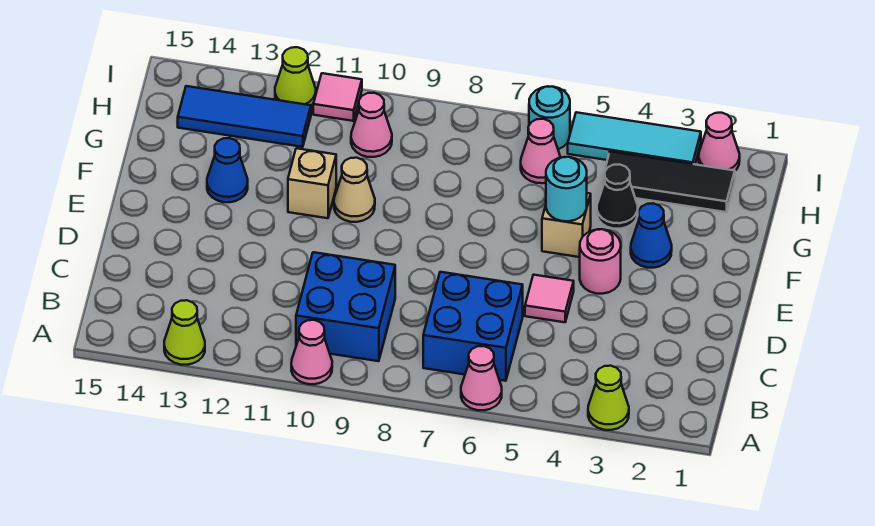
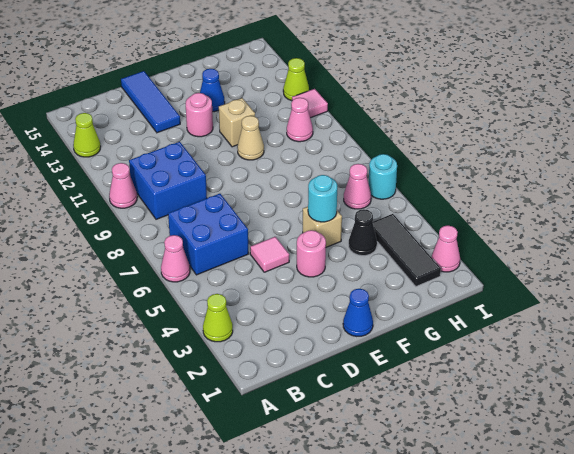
none -> pink round brick E12 level 1
blue cone F3 level 1 -> blue cone E1 level 1
blue tile H12:H14 level 1 -> blue tile D13:D15 level 1
cyan tile I3:I5 level 1 -> none

